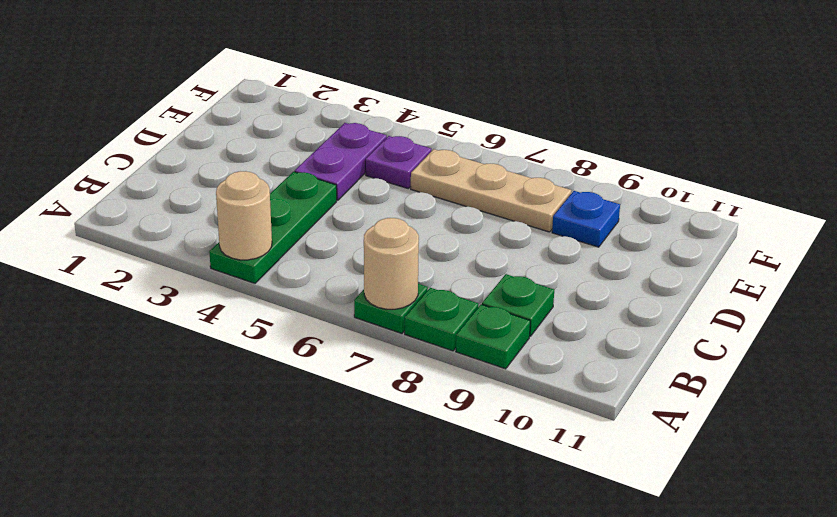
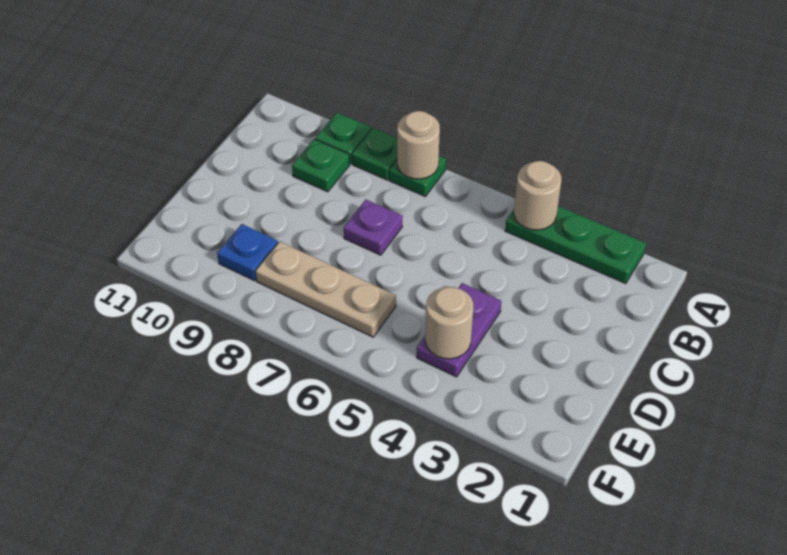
green plate A4:C4 level 1 -> green plate A2:A4 level 1
none -> tan round brick E4 level 2
purple plate E5 level 1 -> purple plate C7 level 1

